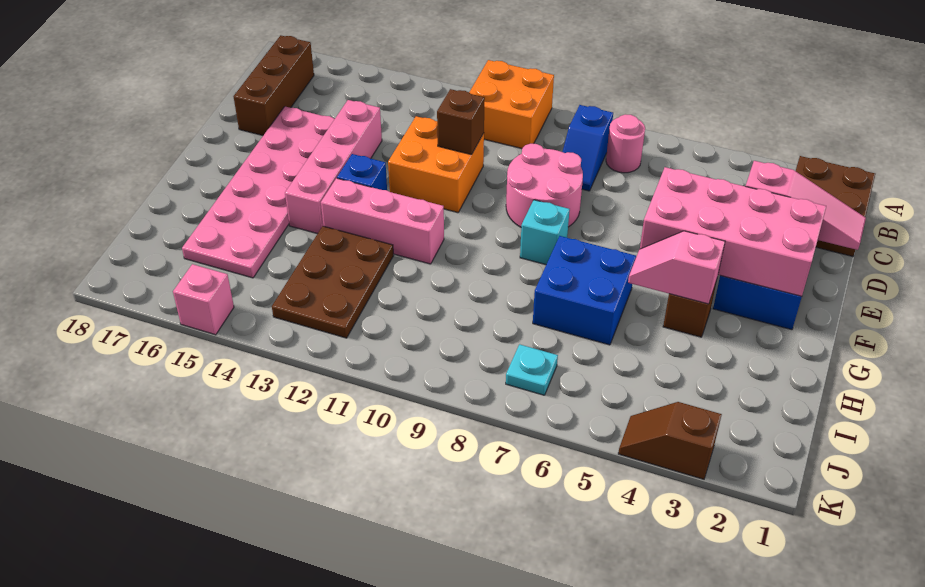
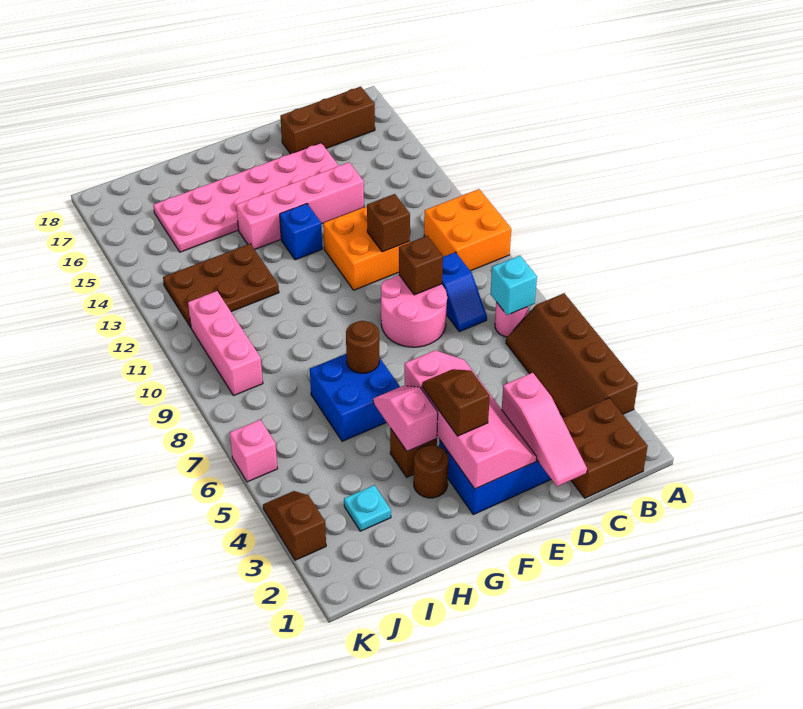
none -> brown slope A3:B6 level 1 top A
blue slope B8:C8 level 1 top B -> blue slope C8:C9 level 1 top 9
none -> brown brick D9 level 2
pink brick E2:F5 level 2 -> pink slope E2:F5 level 2 top F
none -> brown slope F3:F4 level 3 top 3
cyan brick F8 level 1 -> cyan brick B7 level 2
none -> brown round brick G3 level 1
none -> brown round brick G7 level 2
pink brick G11:G13 level 1 -> pink brick J9:J11 level 1
cyan plate J7 level 1 -> cyan plate I3 level 1
pink brick K15 level 1 -> pink brick K6 level 1

